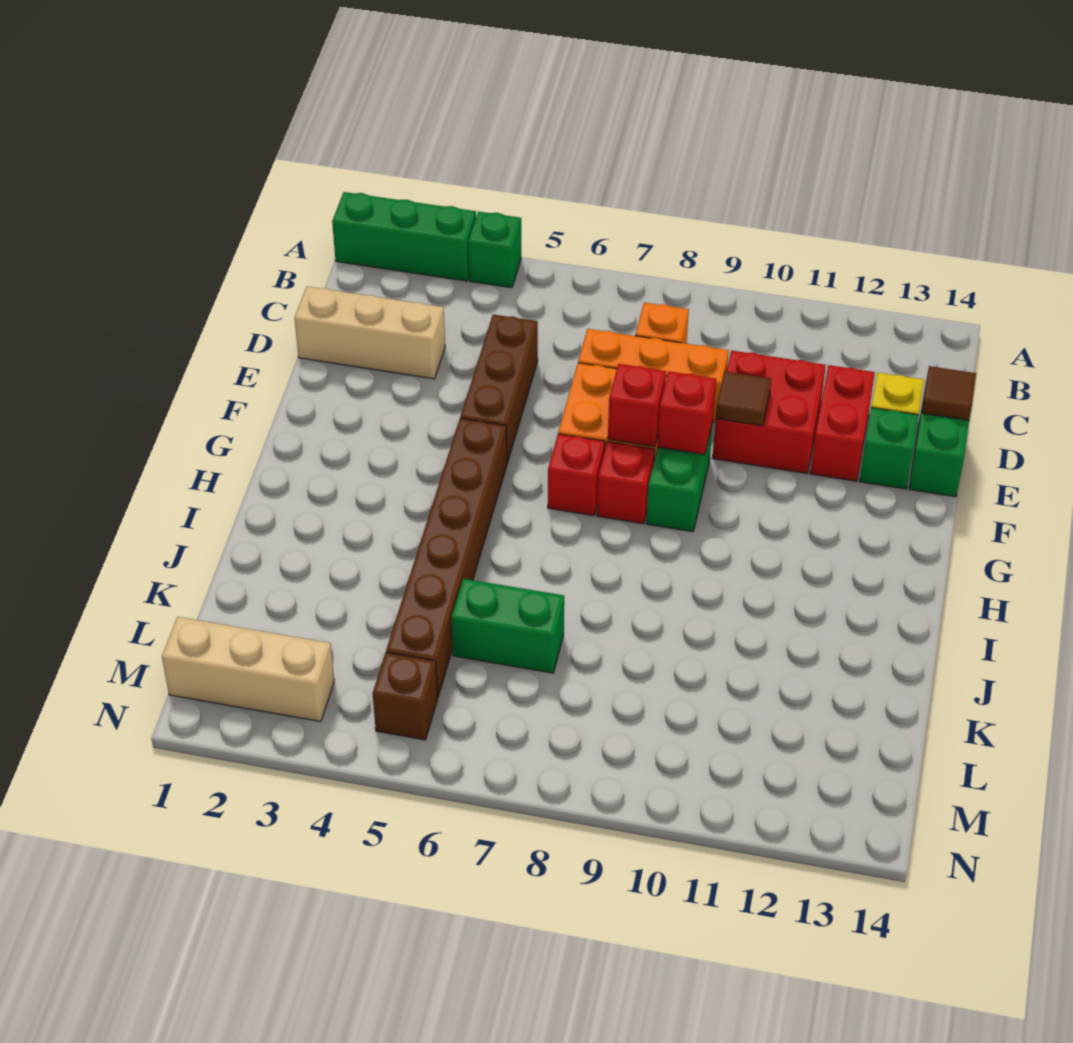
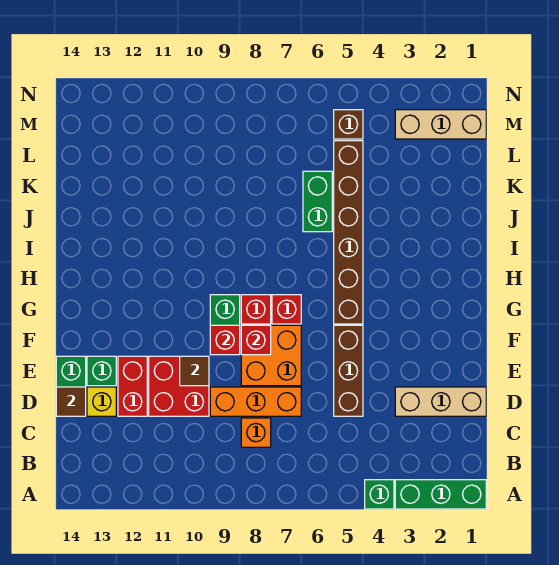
green brick K6:K7 level 1 -> green brick J6:K6 level 1

